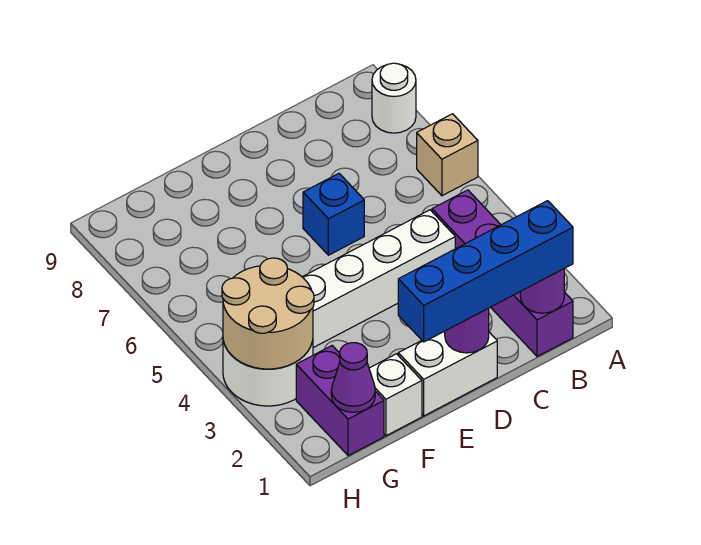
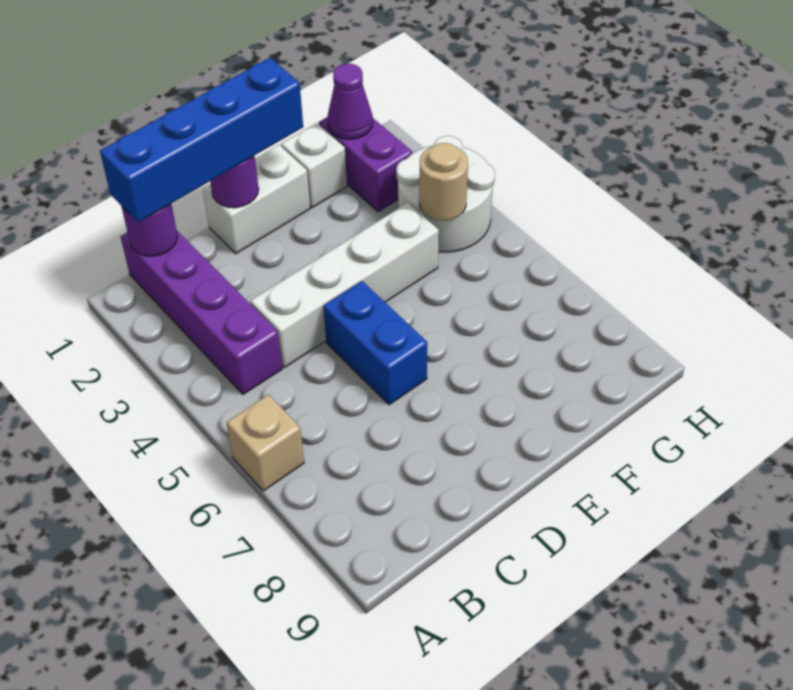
white round brick A8 level 1 -> none
blue brick D6 level 1 -> blue brick D5:D6 level 1
tan round brick G3:H4 level 2 -> tan round brick G4 level 2

